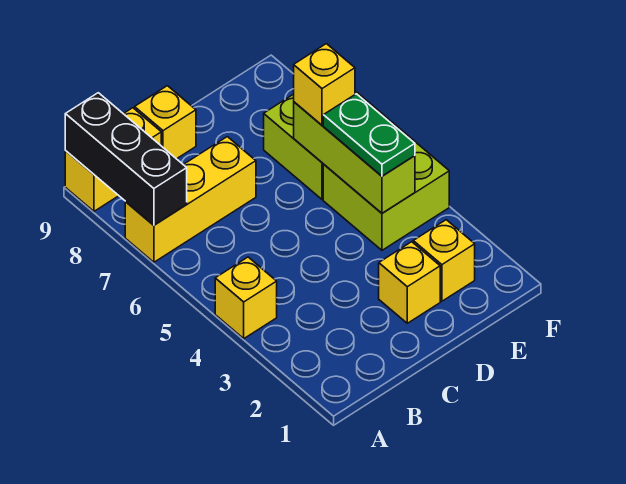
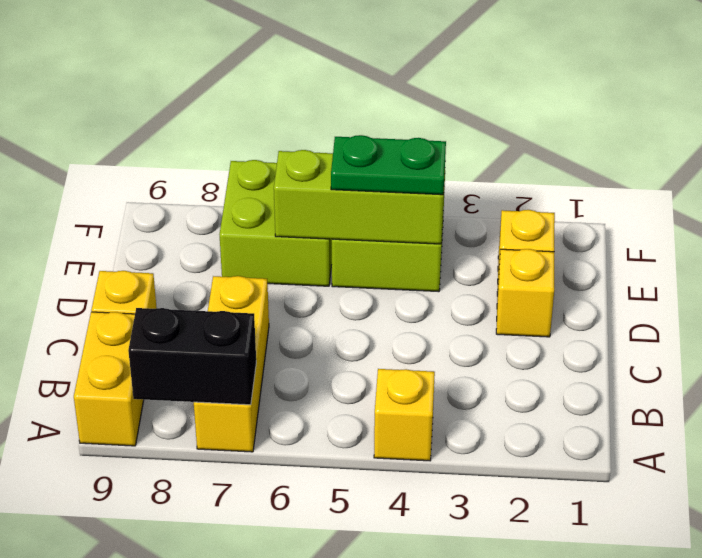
black brick A7:A9 level 2 -> black brick A7:A8 level 2
yellow brick E6 level 3 -> none

